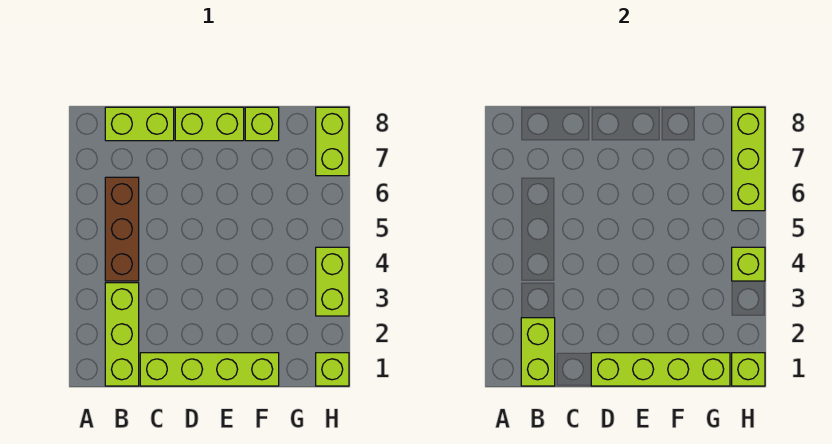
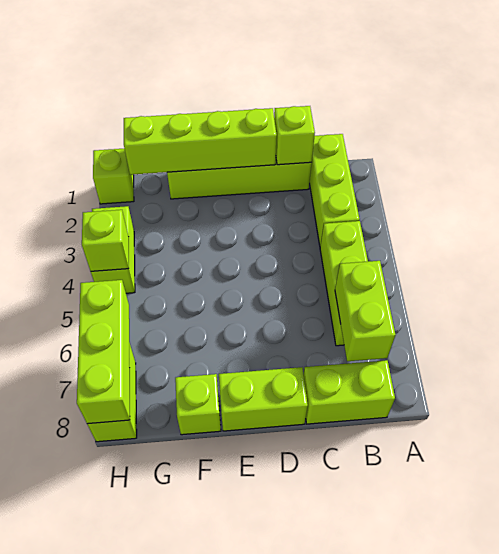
lime brick B1:B2 level 2 -> lime brick B6:B7 level 2
brown brick B4:B6 level 1 -> lime brick B4:B6 level 1
lime brick H1 level 2 -> lime brick C1 level 2

